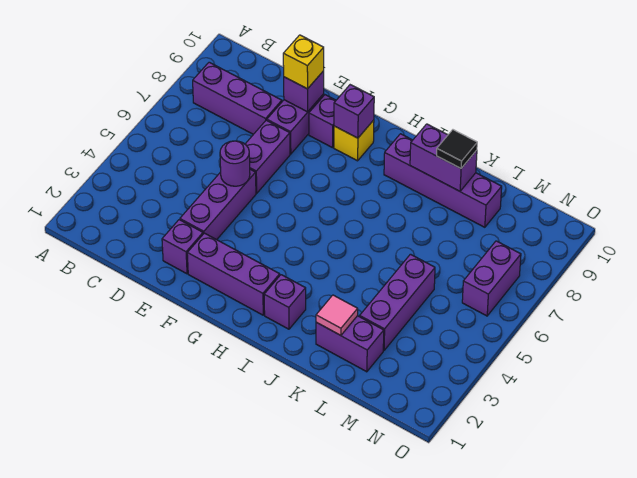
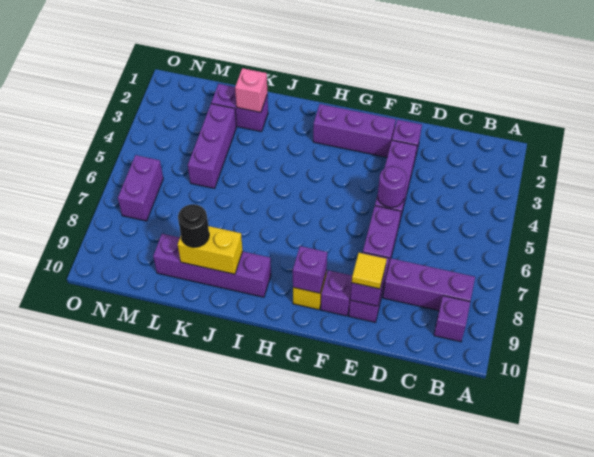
yellow brick E9 level 3 -> yellow tile E9 level 3
purple brick I2 level 1 -> purple brick B9 level 1
purple brick J9:K9 level 2 -> yellow brick J9:K9 level 2
pink tile K2 level 2 -> pink brick K2 level 2
black tile K9 level 3 -> black round brick K9 level 3

